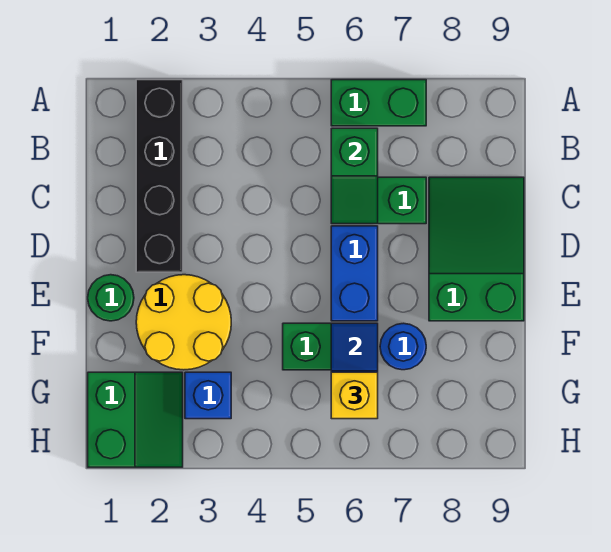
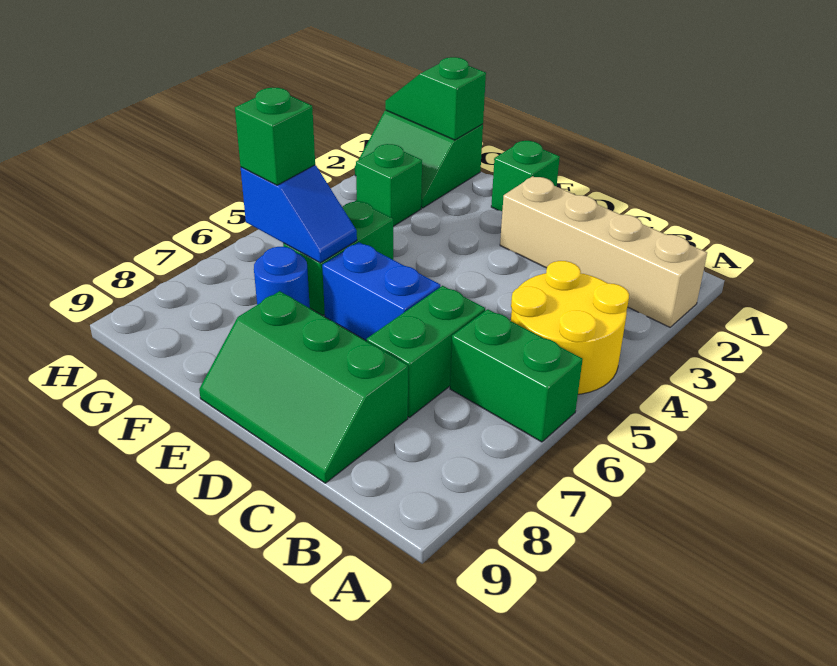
black brick A2:D2 level 1 -> tan brick A2:D2 level 1
green brick A6:A7 level 1 -> green brick A6:B6 level 1
green slope B6:C6 level 2 top B -> green slope G1:H1 level 2 top G
green slope C8:E9 level 1 top E -> green slope C8:E9 level 1 top 8
green round brick E1 level 1 -> green brick E1 level 1
yellow round brick E2:F3 level 1 -> yellow round brick A4:B5 level 1
blue brick G3 level 1 -> green brick G3 level 1
yellow brick G6 level 3 -> green brick G6 level 3

